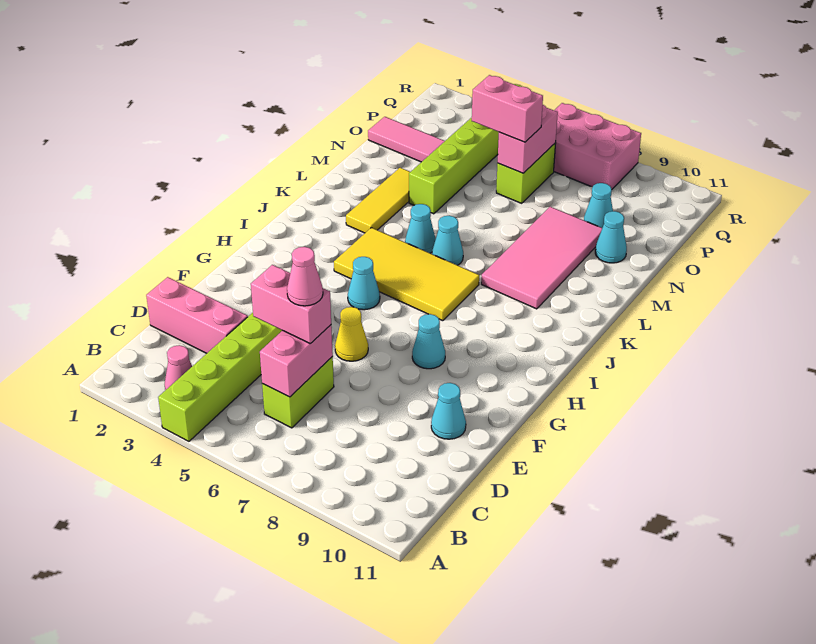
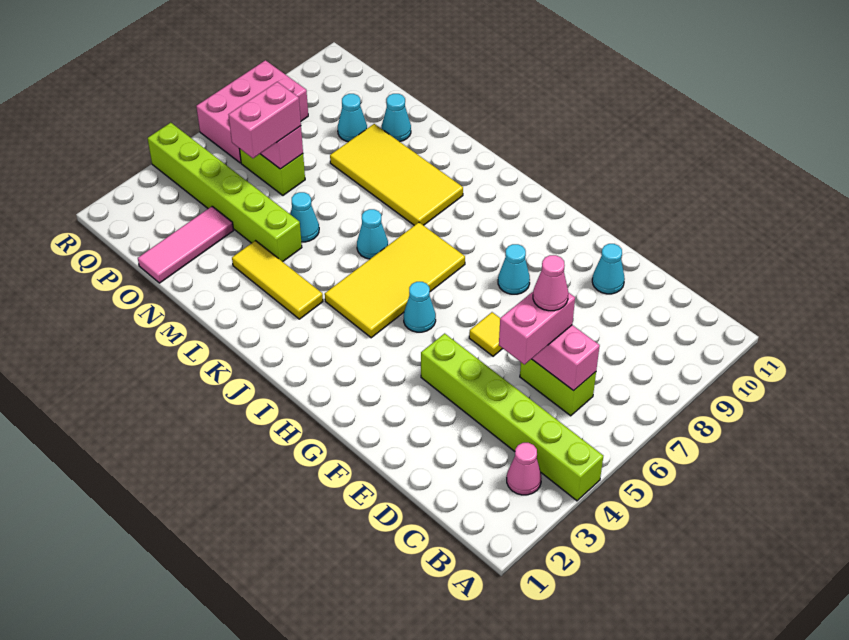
pink brick D1:D3 level 1 -> none
yellow cone F6 level 1 -> yellow tile F6 level 1
cyan cone K5 level 1 -> cyan cone M5 level 1
pink tile K8:N9 level 1 -> yellow tile K8:N9 level 1

